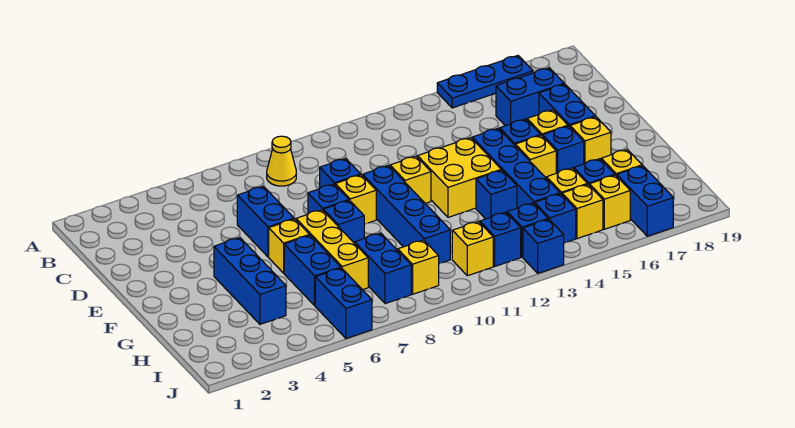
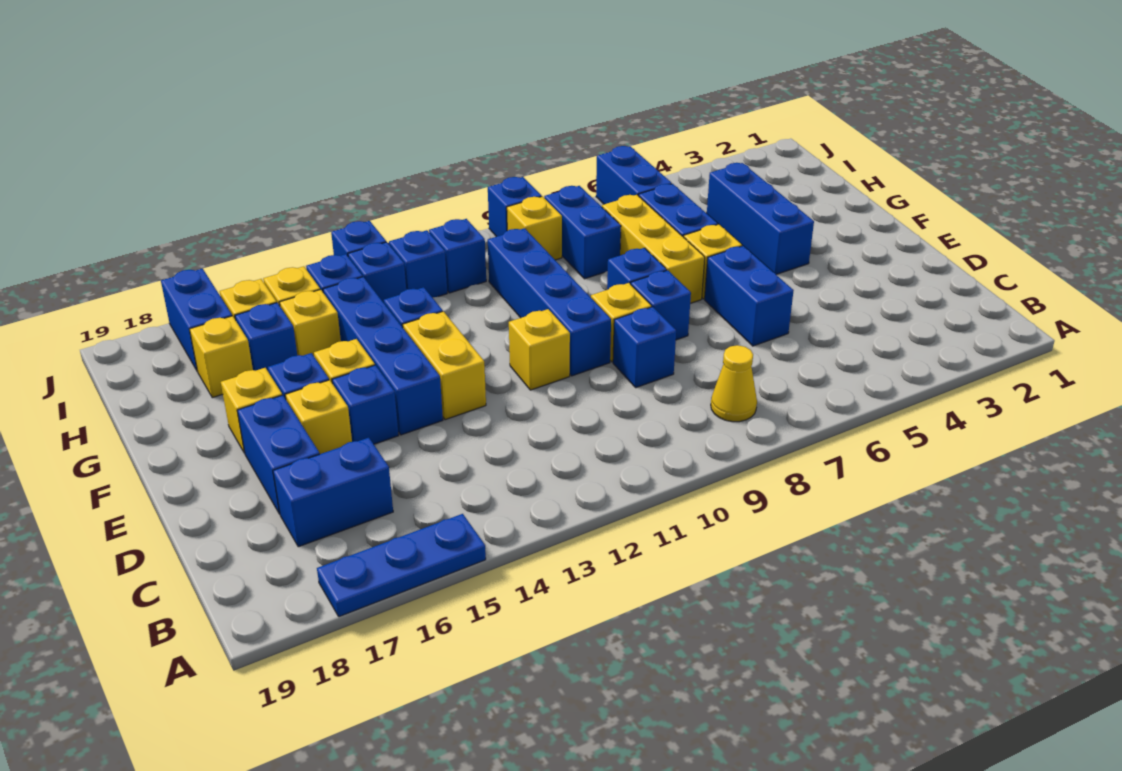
yellow brick E12:F13 level 1 -> yellow brick E13:F13 level 1
yellow brick I11 level 1 -> blue brick I11 level 1
none -> blue brick J9 level 1

